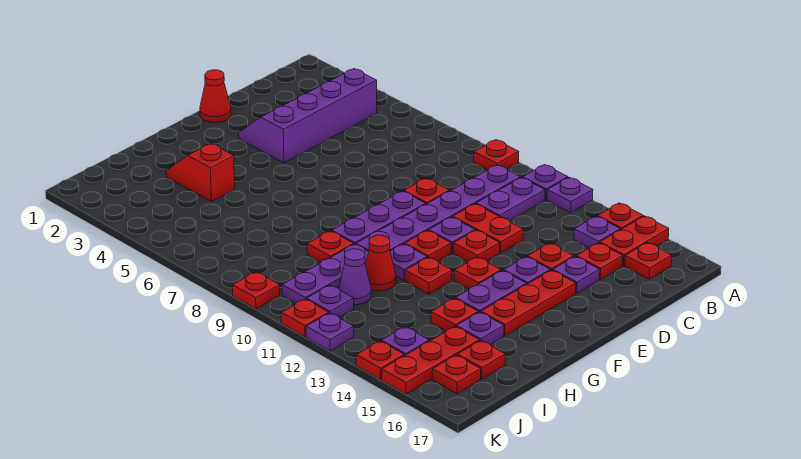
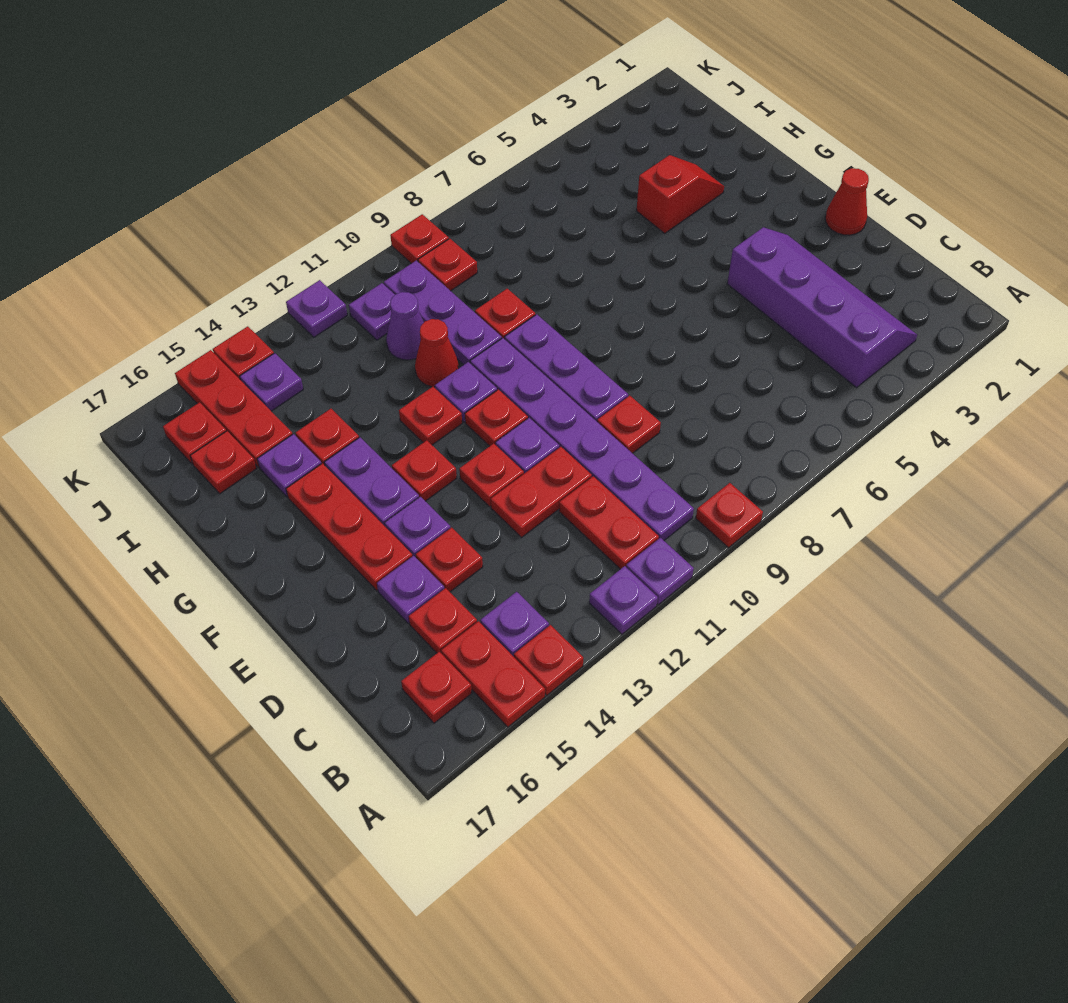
purple plate B11:C11 level 1 -> red plate B11:C11 level 1
red plate K11 level 1 -> red plate J9 level 1

